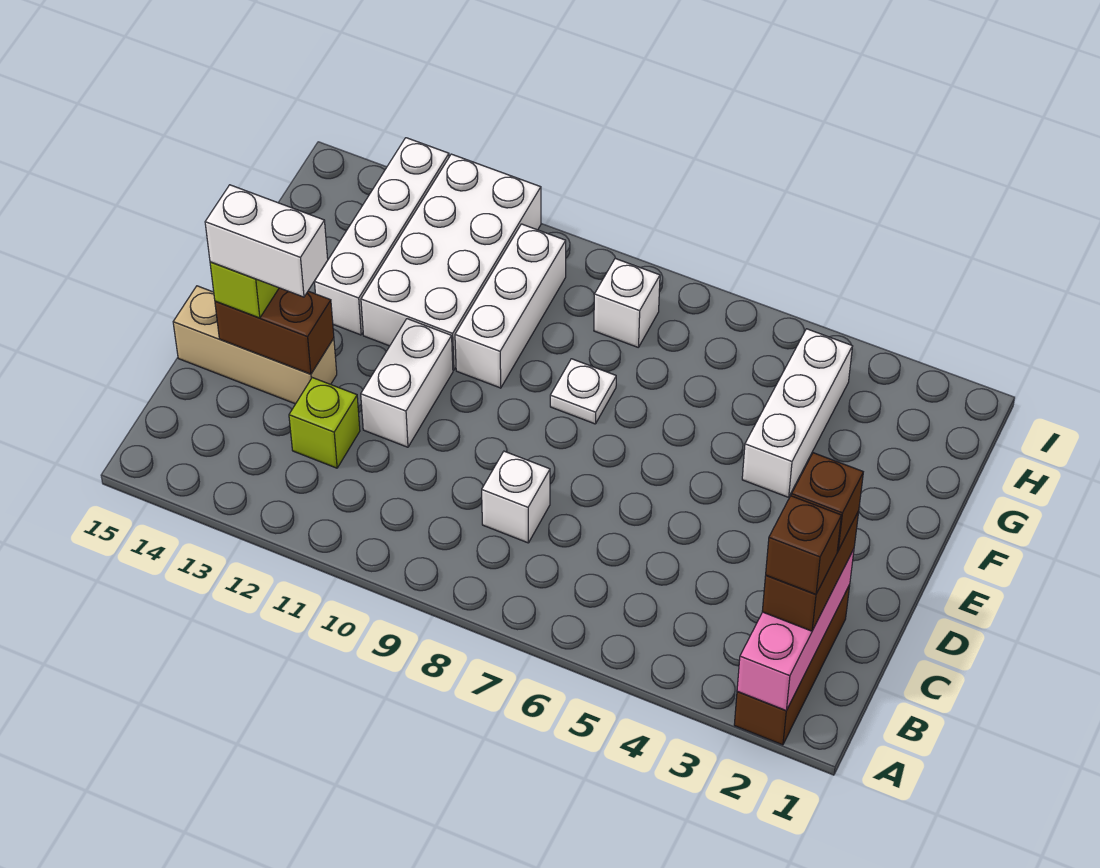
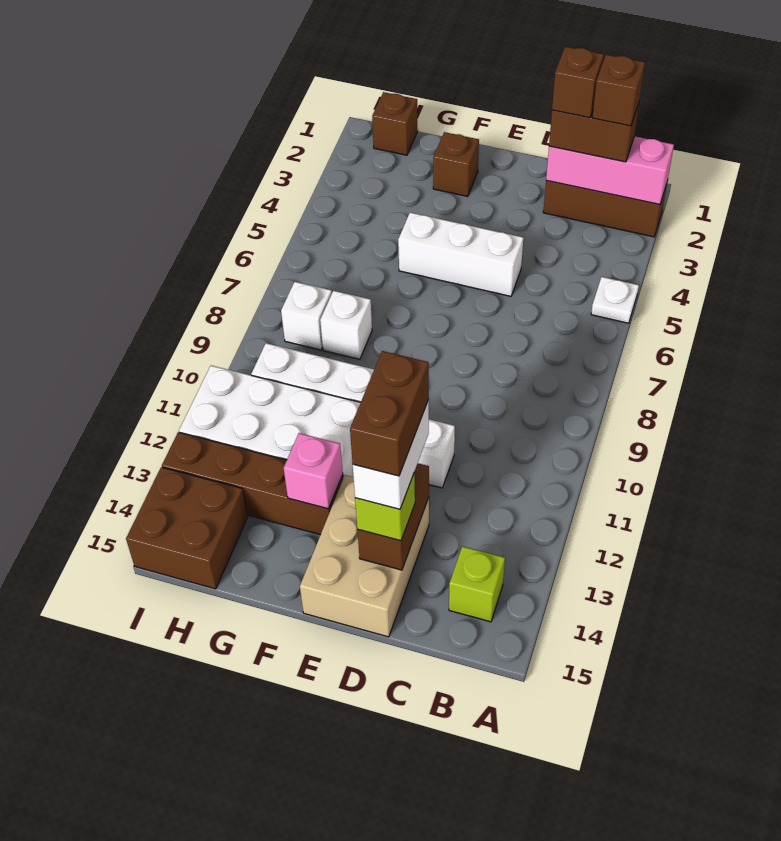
white brick C8 level 1 -> white brick G8 level 1
lime brick C12 level 1 -> lime brick B14 level 1
tan brick D13:D15 level 1 -> tan brick D13:E15 level 1
none -> brown brick D13:D14 level 5
none -> brown brick F2 level 1
white brick F4:H4 level 1 -> white brick D5:F5 level 1
white plate F8 level 1 -> white plate A5 level 1
white brick F13:I13 level 1 -> brown brick F13:I13 level 1
none -> pink brick F13 level 2
none -> brown brick H1 level 1
none -> brown brick H14:I15 level 1

